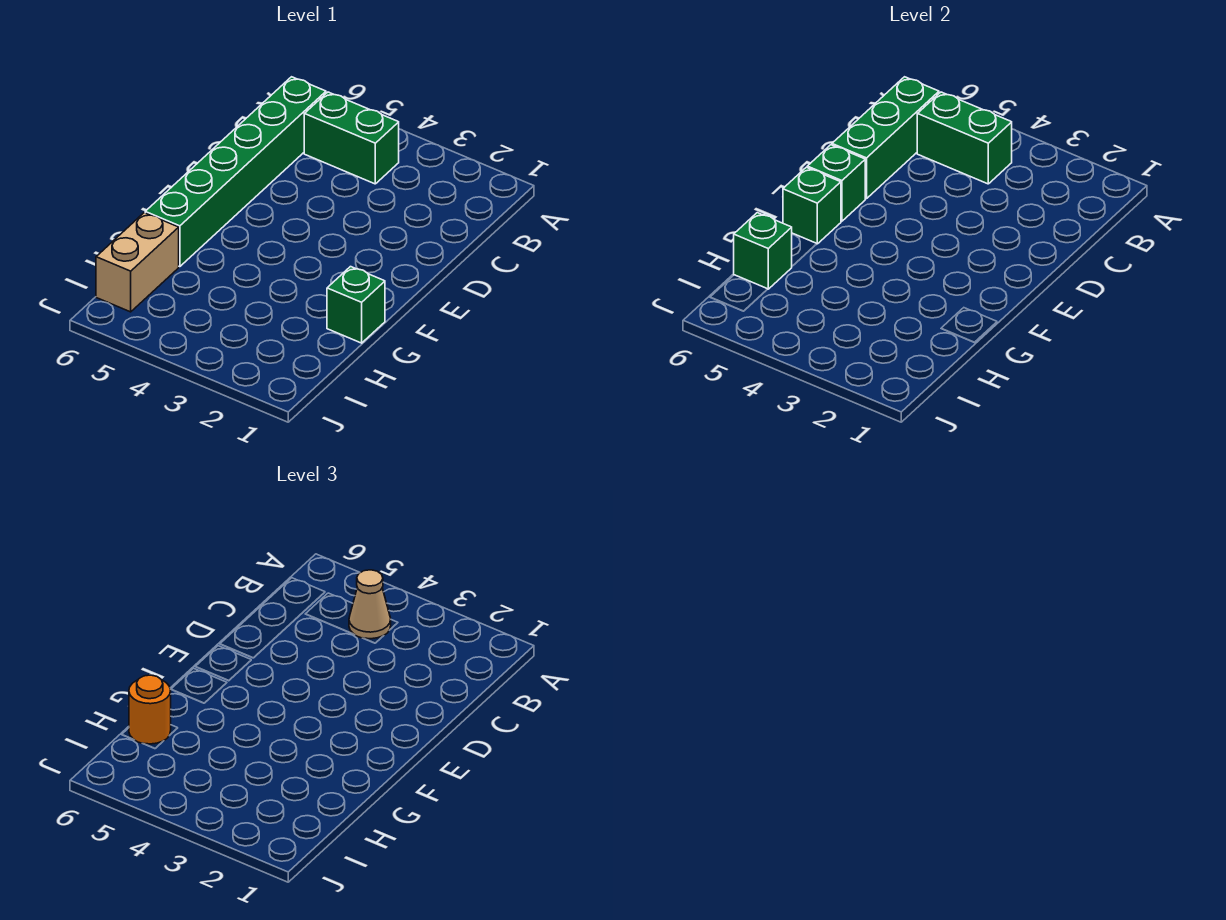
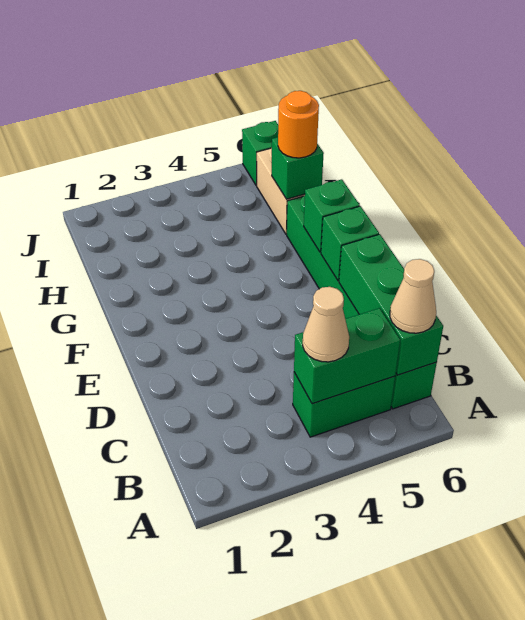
none -> tan cone B6 level 3
green brick G1 level 1 -> green brick J6 level 1

